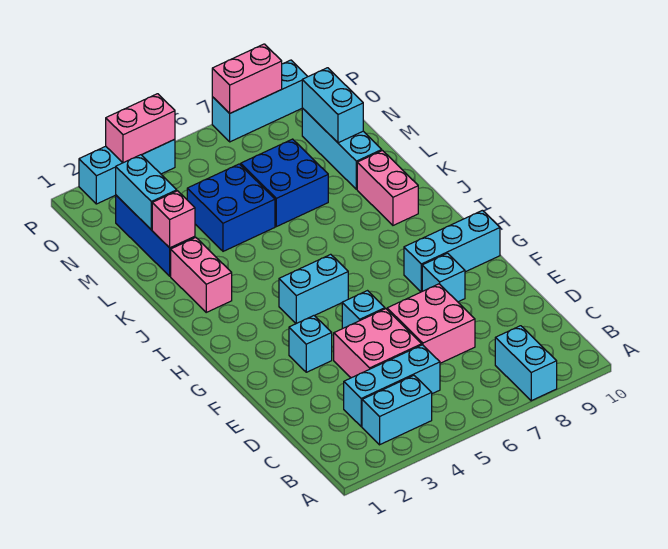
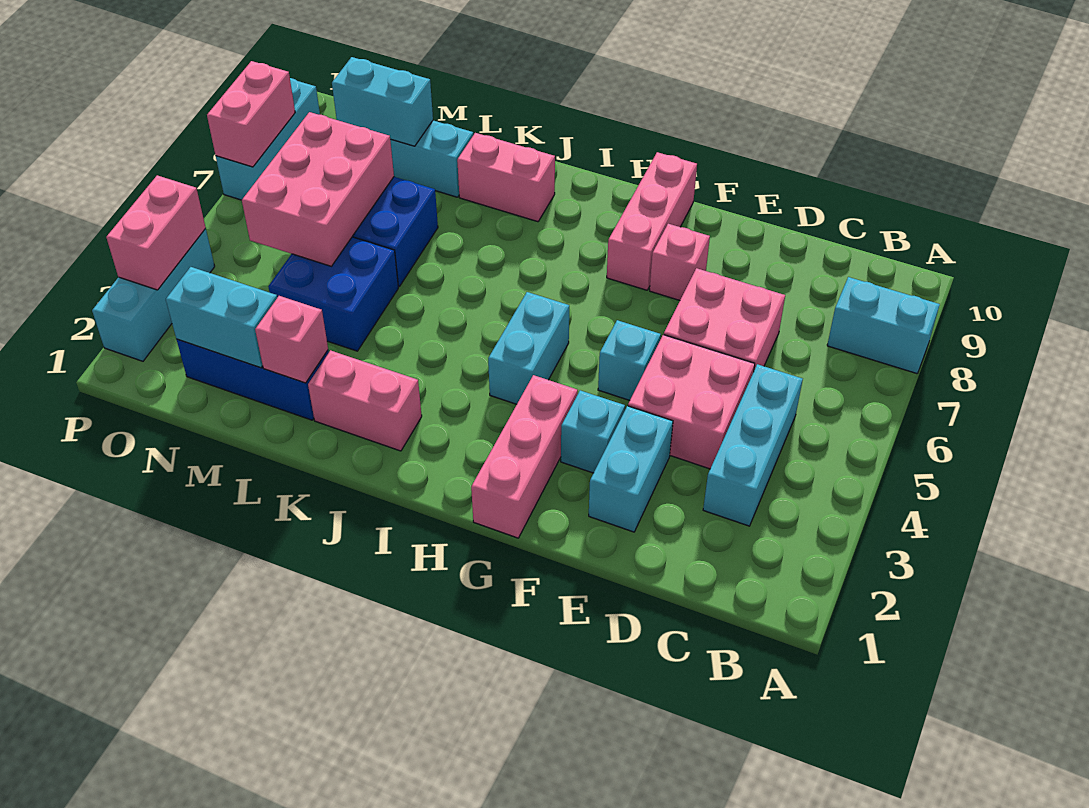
cyan brick B3:B4 level 1 -> cyan brick E2:E3 level 1
cyan brick F8 level 1 -> pink brick F8 level 1
none -> pink brick G1:G3 level 1
cyan brick G8:G10 level 1 -> pink brick G8:G10 level 1
none -> pink brick M5:N7 level 2

